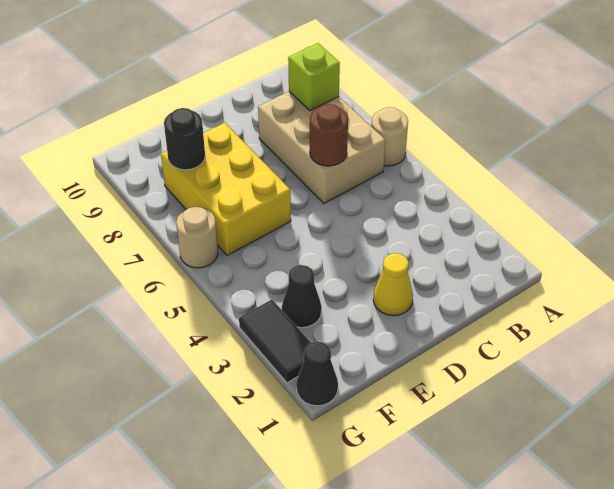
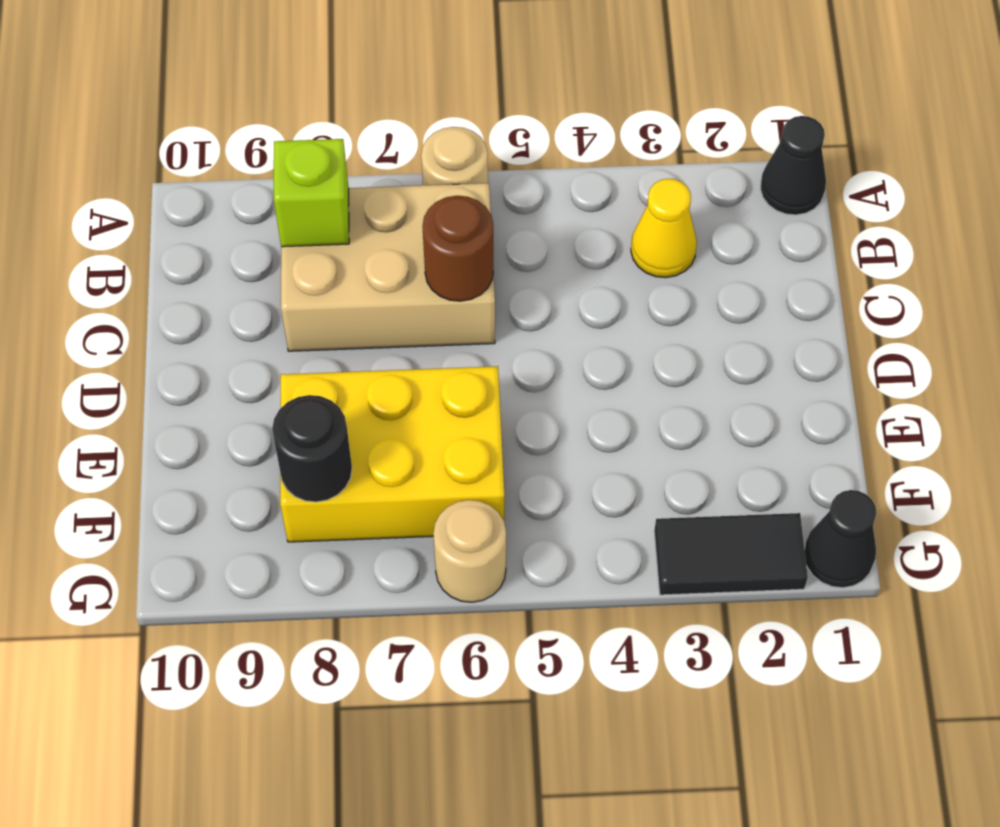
yellow cone D2 level 1 -> yellow cone B3 level 1
black cone F3 level 1 -> black cone A1 level 1

